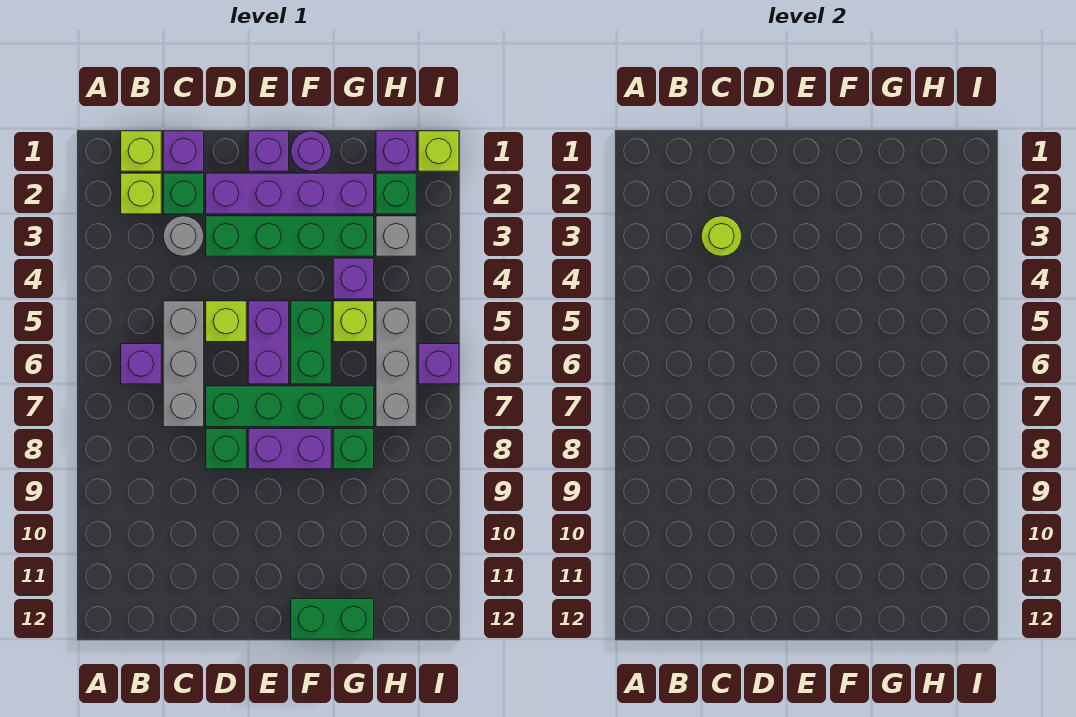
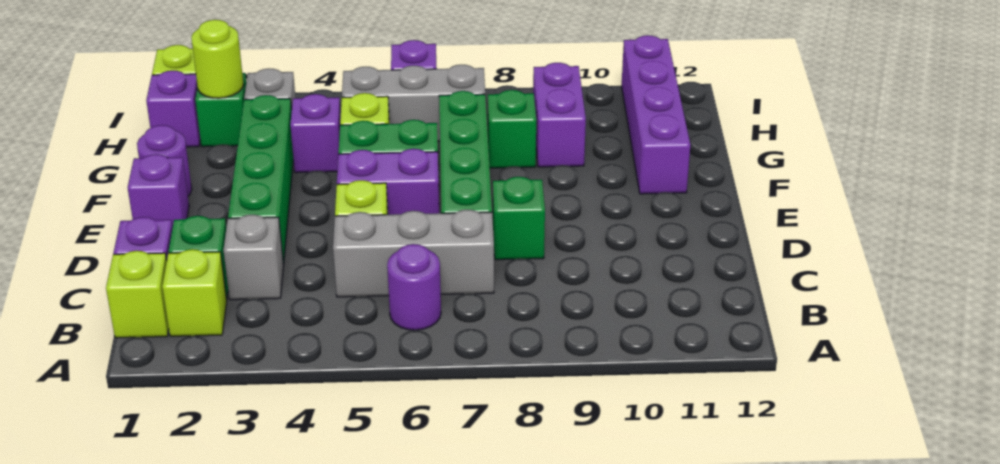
purple brick B6 level 1 -> purple round brick B6 level 1
grey round brick C3 level 1 -> grey brick C3 level 1
lime round brick C3 level 2 -> lime round brick H2 level 2
purple brick D2:G2 level 1 -> purple brick F11:I11 level 1
purple brick E8:F8 level 1 -> purple brick G9:H9 level 1
green brick F12:G12 level 1 -> none

